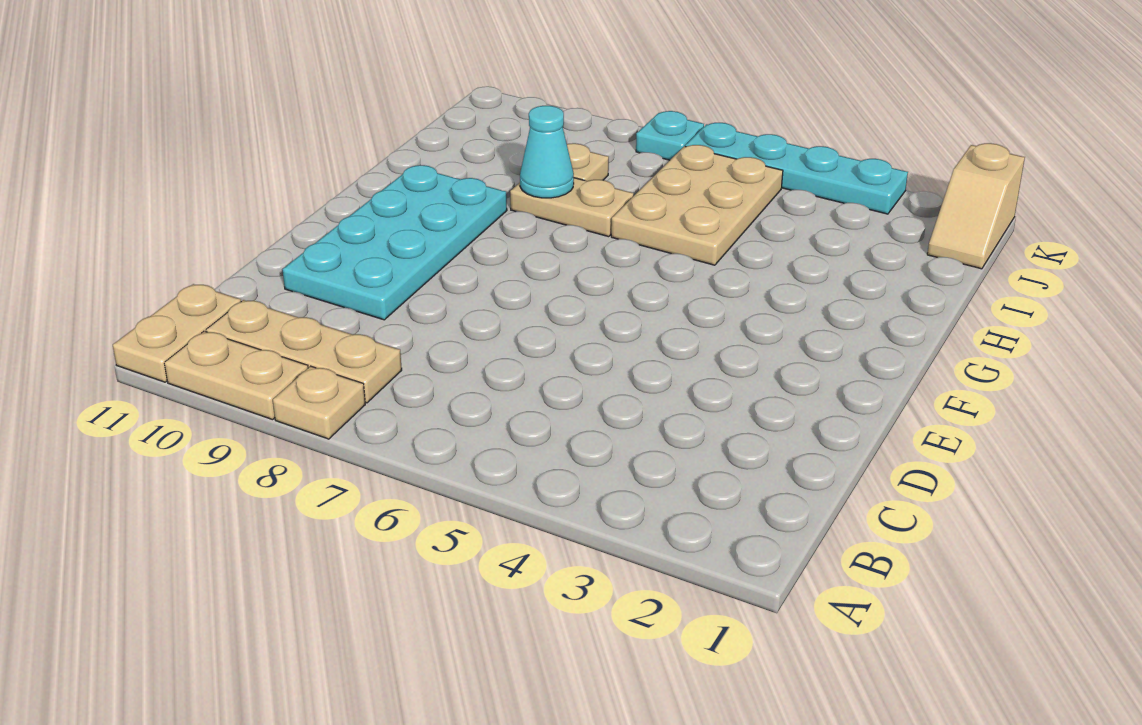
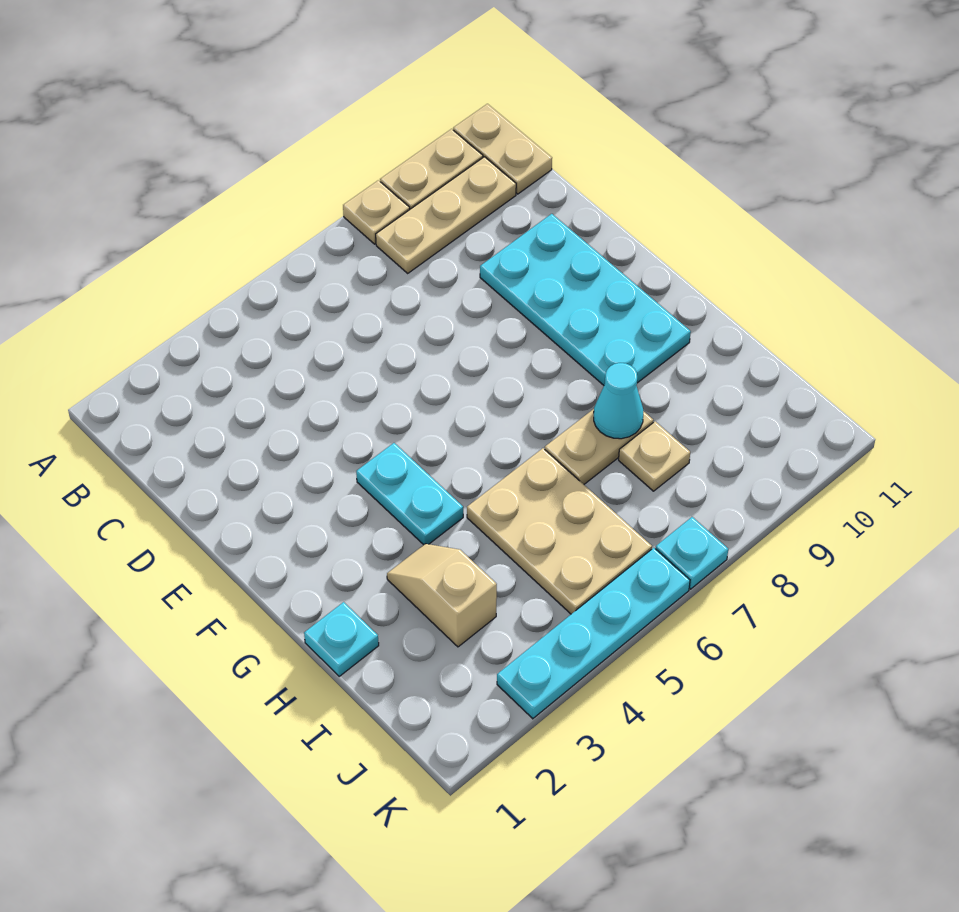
none -> cyan plate F4:G4 level 1
none -> cyan plate H1 level 1
tan slope J1:K1 level 1 top K -> tan slope H3:I3 level 1 top I

